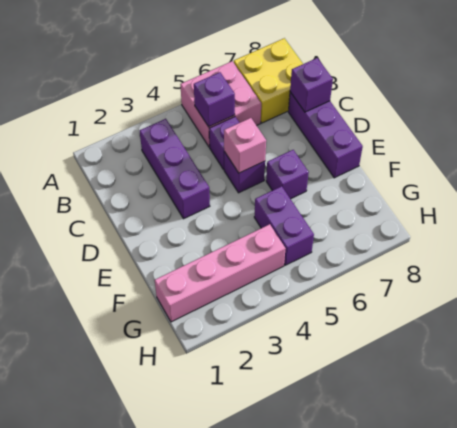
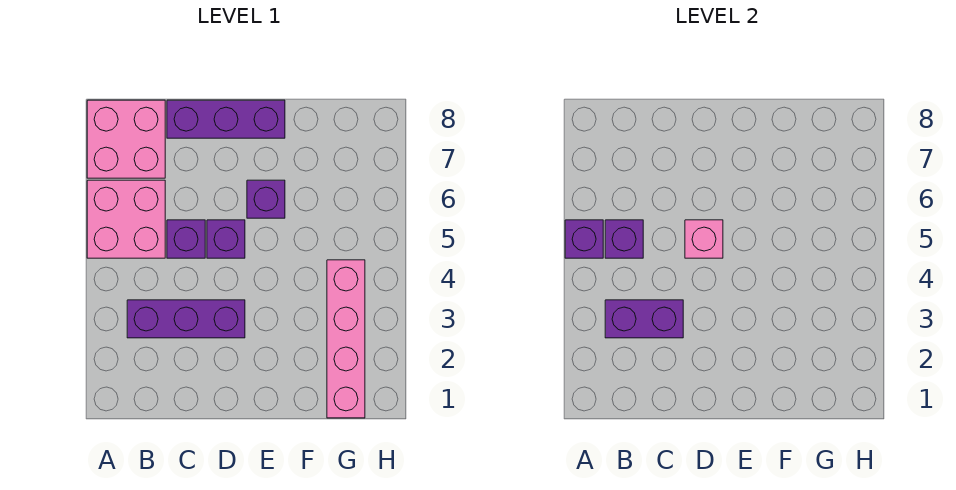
yellow brick A7:B8 level 1 -> pink brick A7:B8 level 1
purple brick C8 level 2 -> purple brick A5 level 2
purple brick F5:G5 level 1 -> purple brick B3:C3 level 2

